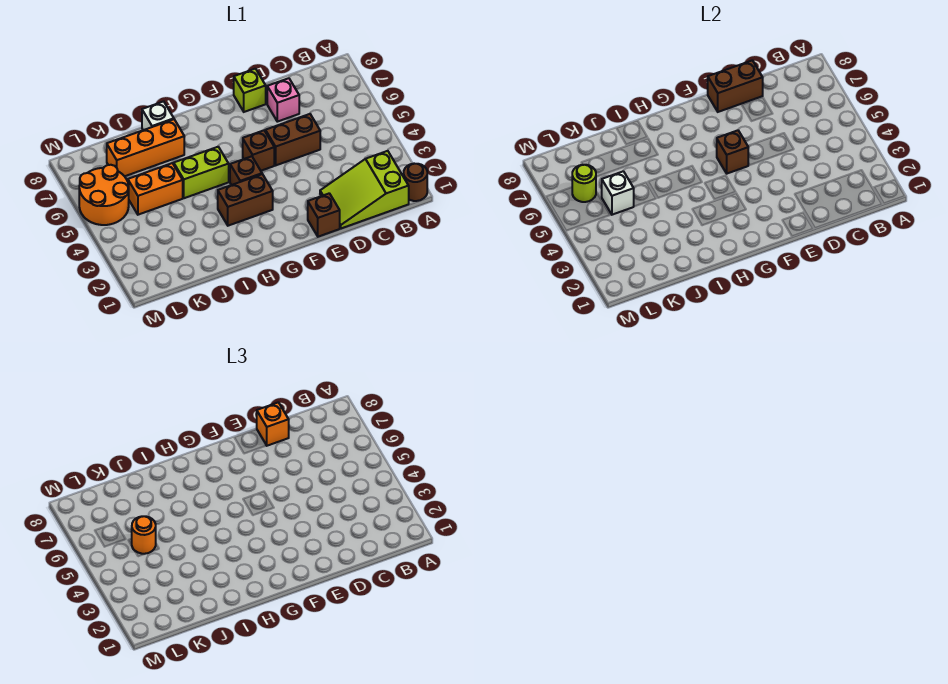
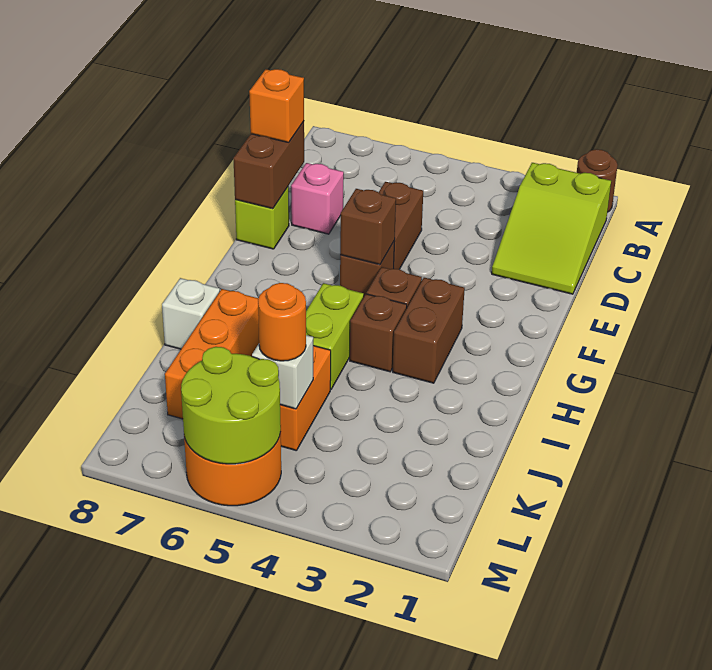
brown brick E1 level 1 -> brown brick H4 level 1
lime round brick L6 level 2 -> lime round brick L5:M6 level 2

